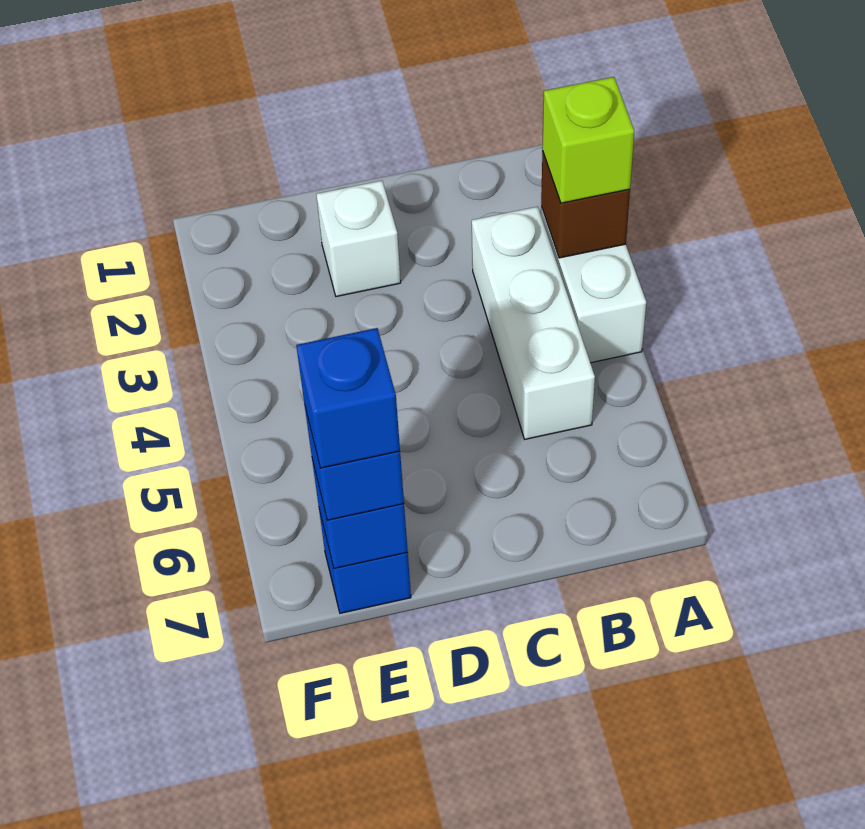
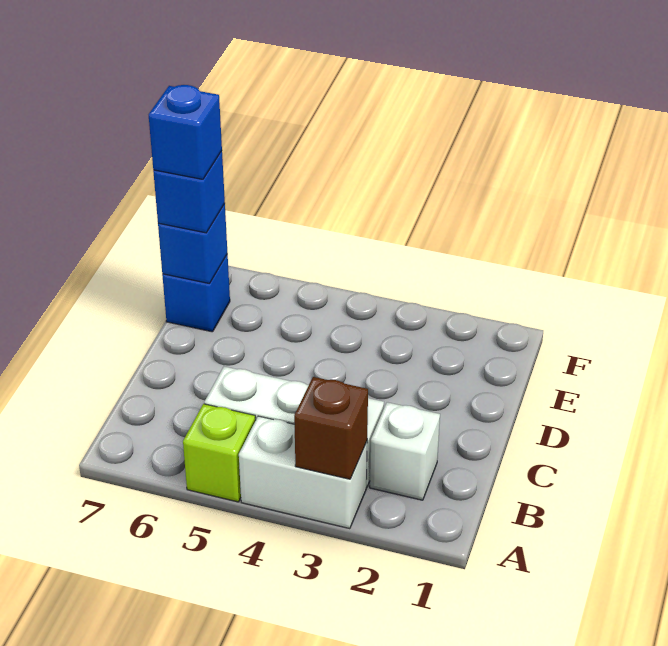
lime brick A3 level 3 -> lime brick A5 level 1
white brick D2 level 1 -> white brick B2 level 1

